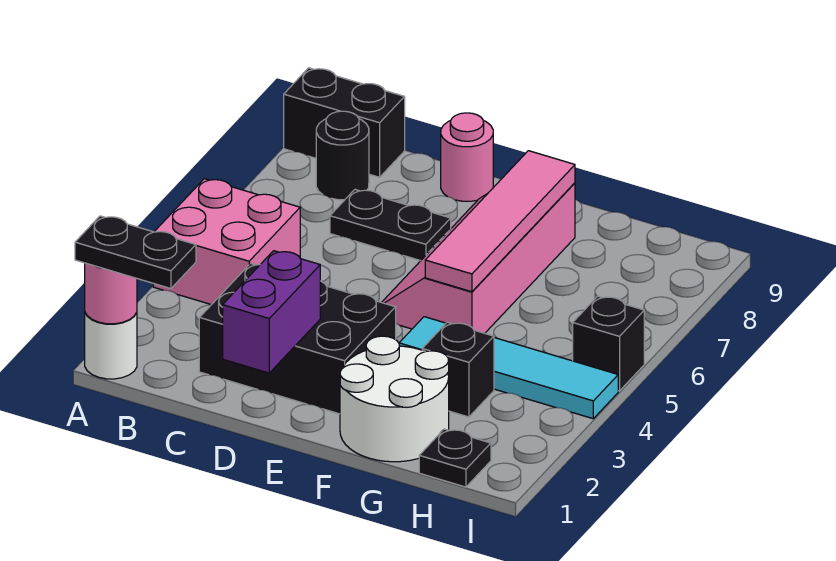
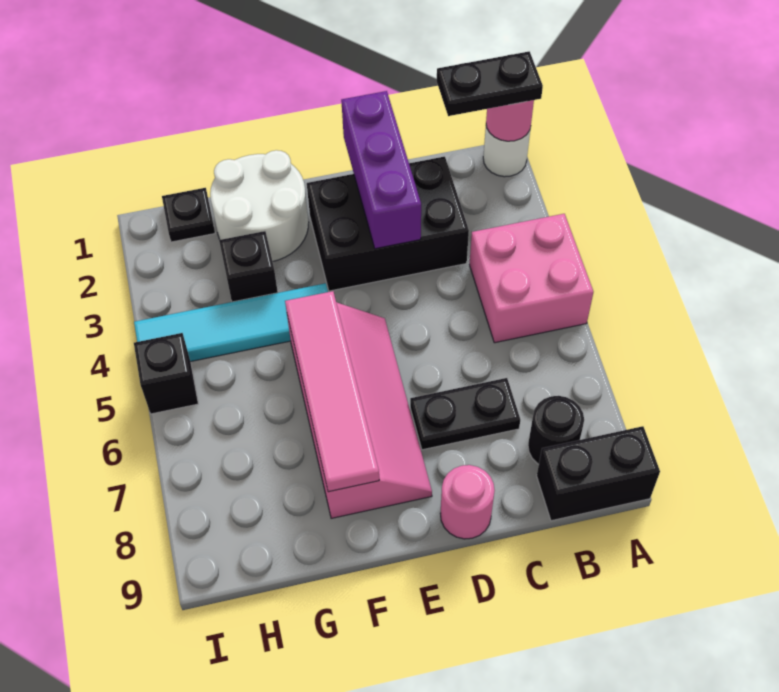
purple brick D1:D2 level 2 -> purple brick D1:D3 level 2

